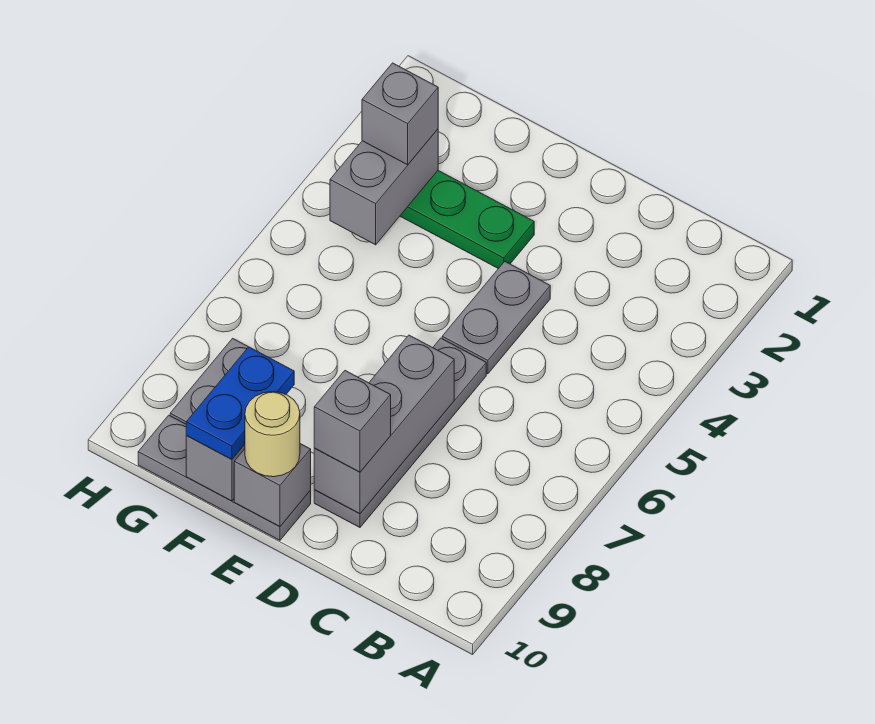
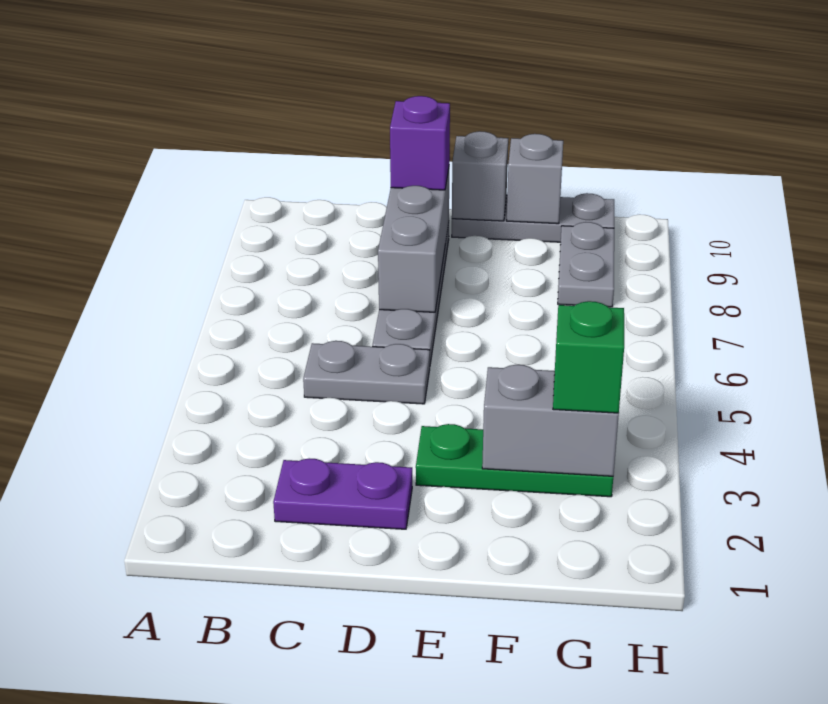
none -> purple plate C2:D2 level 1
grey plate D4:D5 level 1 -> grey plate C5:D5 level 1
grey brick D9 level 3 -> purple brick D9 level 3
tan round brick E10 level 3 -> none
blue plate F9:F10 level 3 -> none
grey brick G3:G4 level 2 -> grey brick F3:G3 level 2
grey brick G3 level 3 -> green brick G3 level 3

